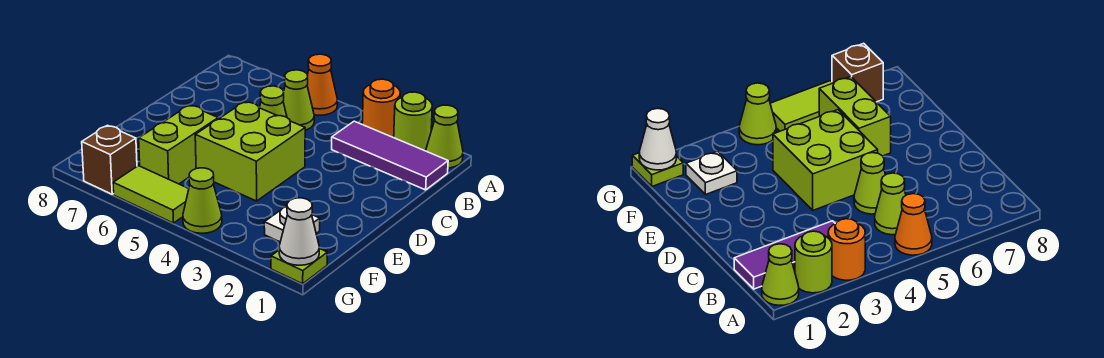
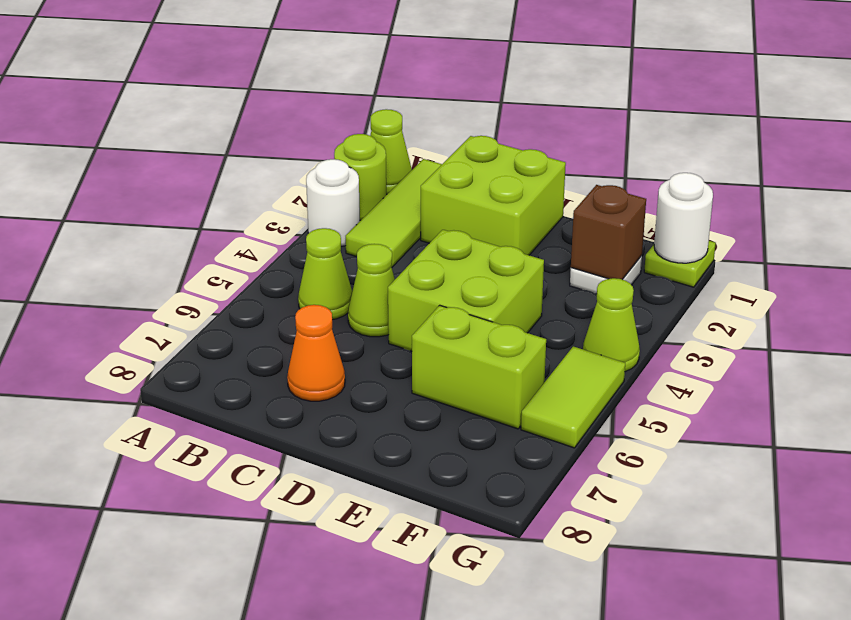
orange round brick A3 level 1 -> white round brick A3 level 1
orange cone A5 level 1 -> orange cone C7 level 1
purple tile B1:B3 level 1 -> lime tile B1:B3 level 1
none -> lime brick C1:D2 level 1
white cone G1 level 2 -> white round brick G1 level 2
brown brick G7 level 1 -> brown brick F2 level 2

